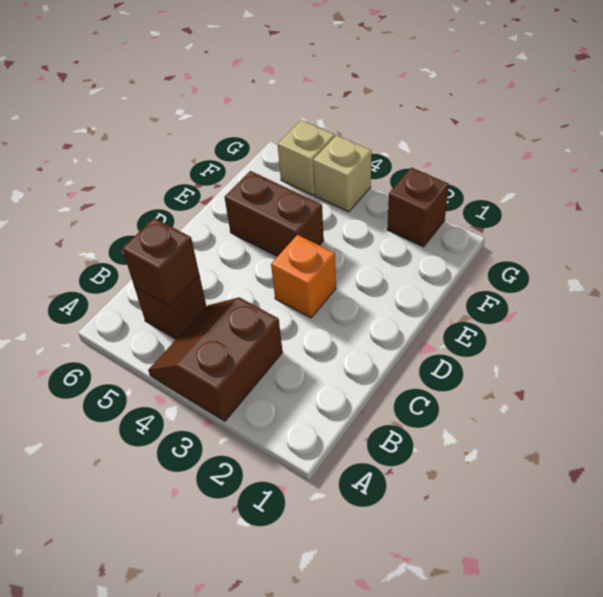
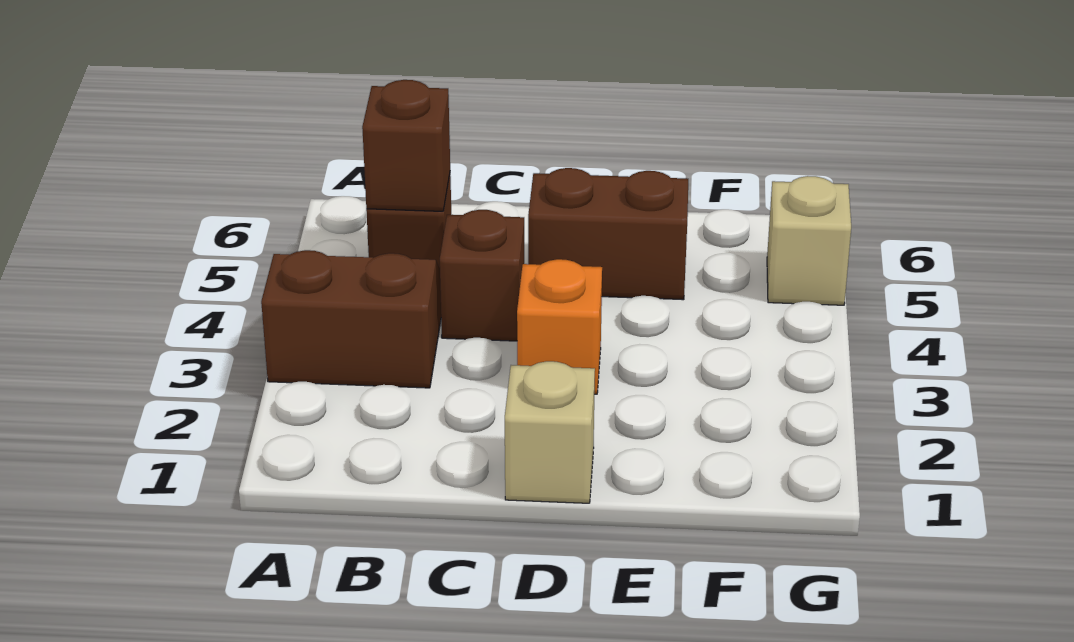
brown brick E4:E5 level 1 -> brown brick D5:E5 level 1
brown brick G2 level 1 -> brown brick C4 level 1
tan brick G4 level 1 -> tan brick D1 level 1

